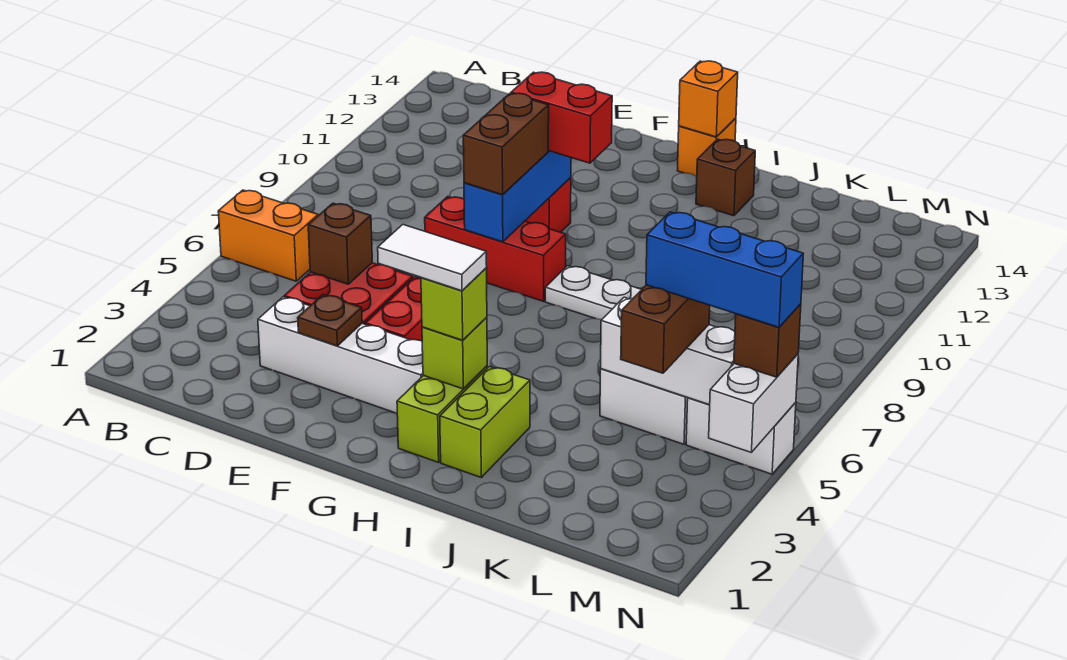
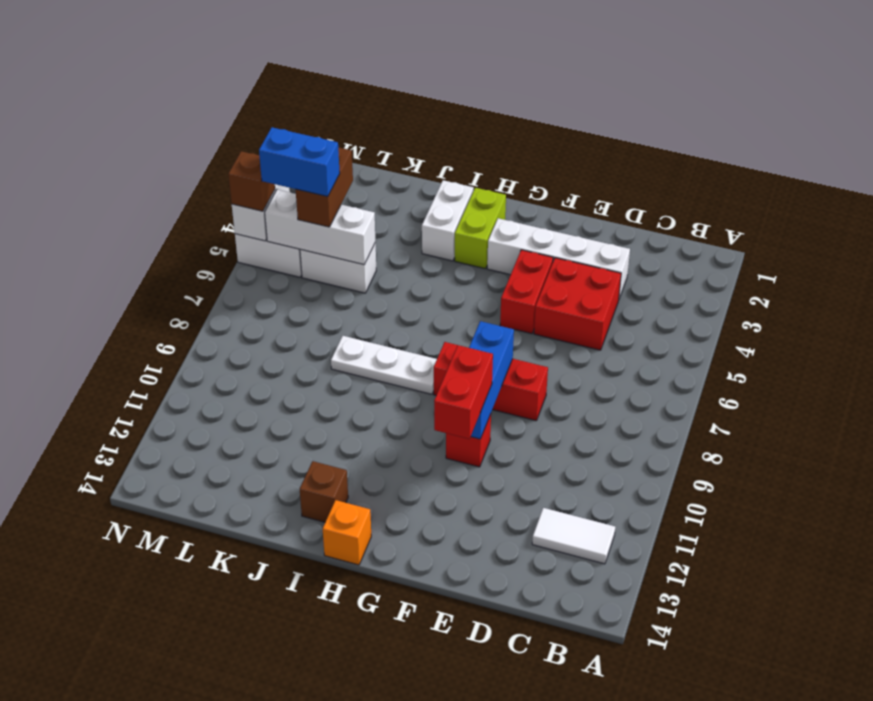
orange brick A6:B6 level 1 -> none
brown brick D5 level 2 -> none
brown plate E3 level 2 -> none
brown brick F8:F9 level 3 -> none
red brick F10:G10 level 3 -> red brick F10:F11 level 3
white tile G3:H3 level 4 -> white tile B12:C12 level 1
lime brick H3 level 2 -> none
lime brick H3 level 3 -> none
orange brick H14 level 2 -> none
lime brick I2:I3 level 1 -> white brick I2:I3 level 1
blue brick L5:N5 level 4 -> blue brick L5:M5 level 4

